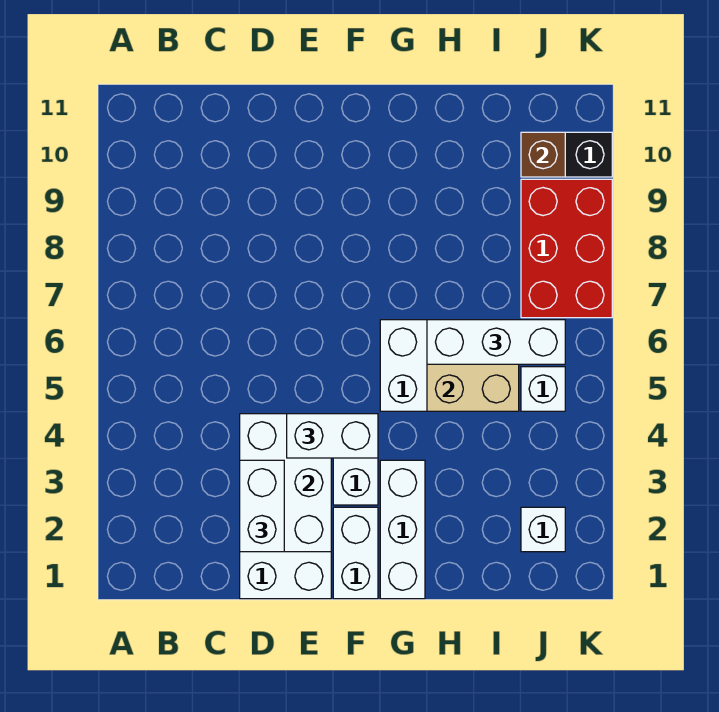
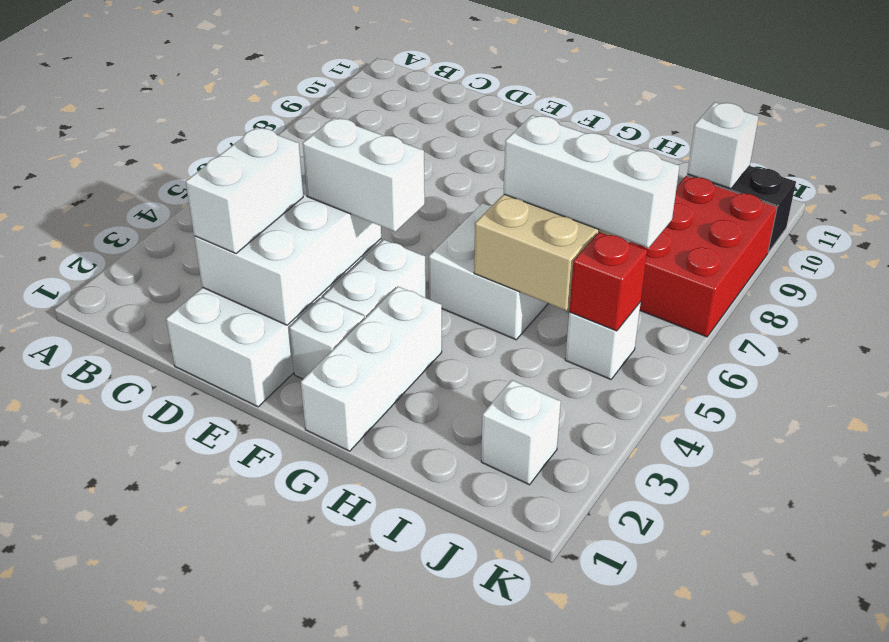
white brick F1:F2 level 1 -> white brick F2 level 1
none -> red brick J5 level 2
brown brick J10 level 2 -> white brick J10 level 2

